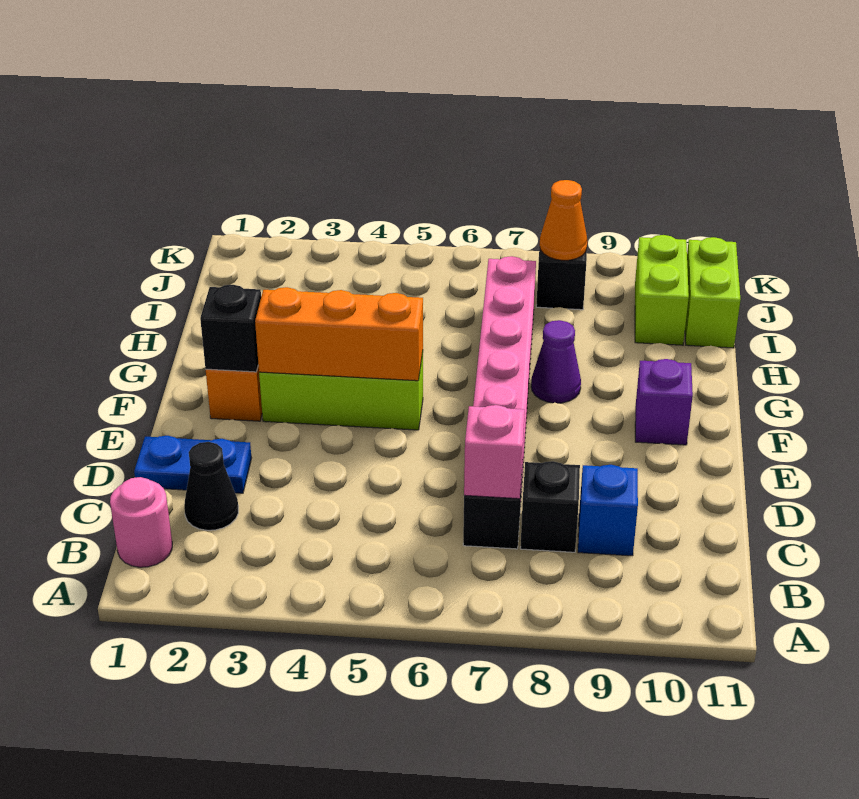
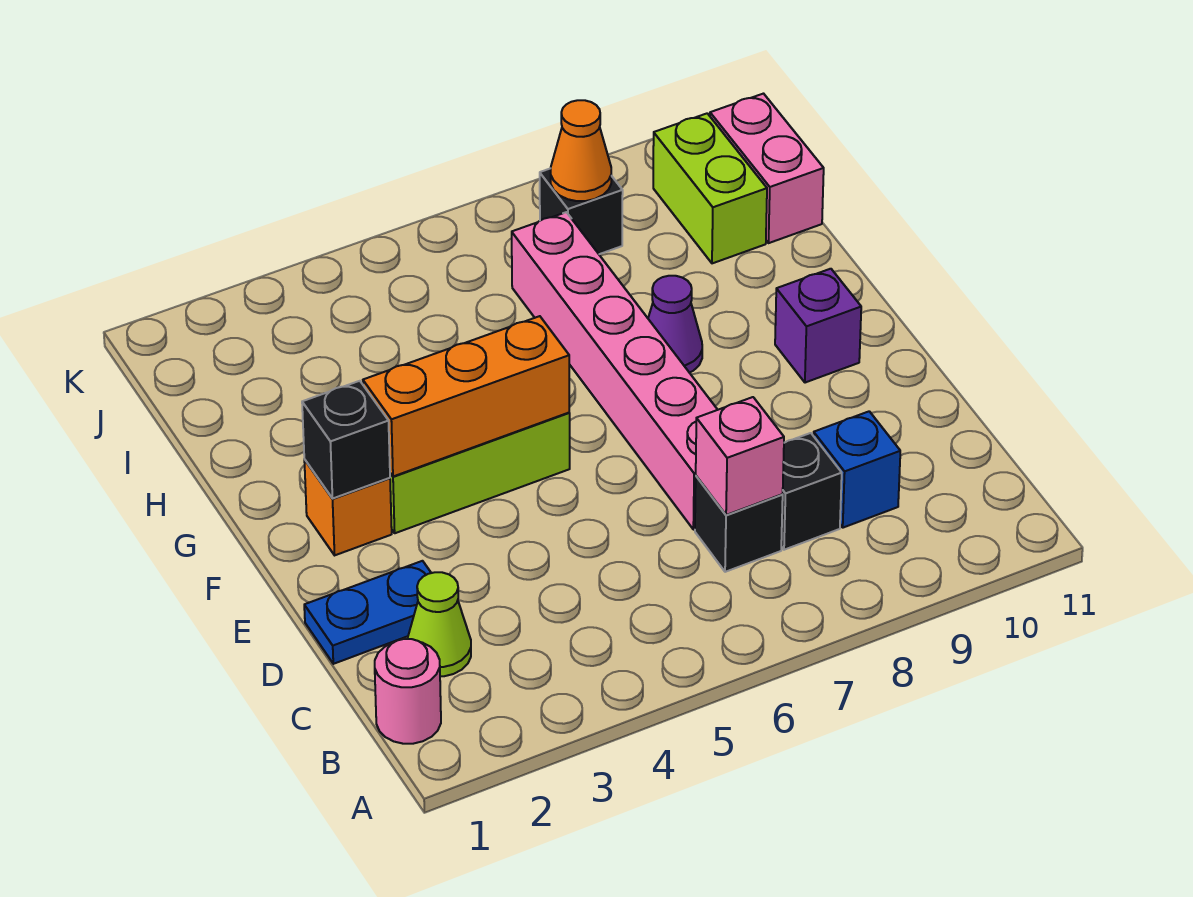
black cone C2 level 1 -> lime cone C2 level 1
lime brick I11:J11 level 1 -> pink brick I11:J11 level 1

